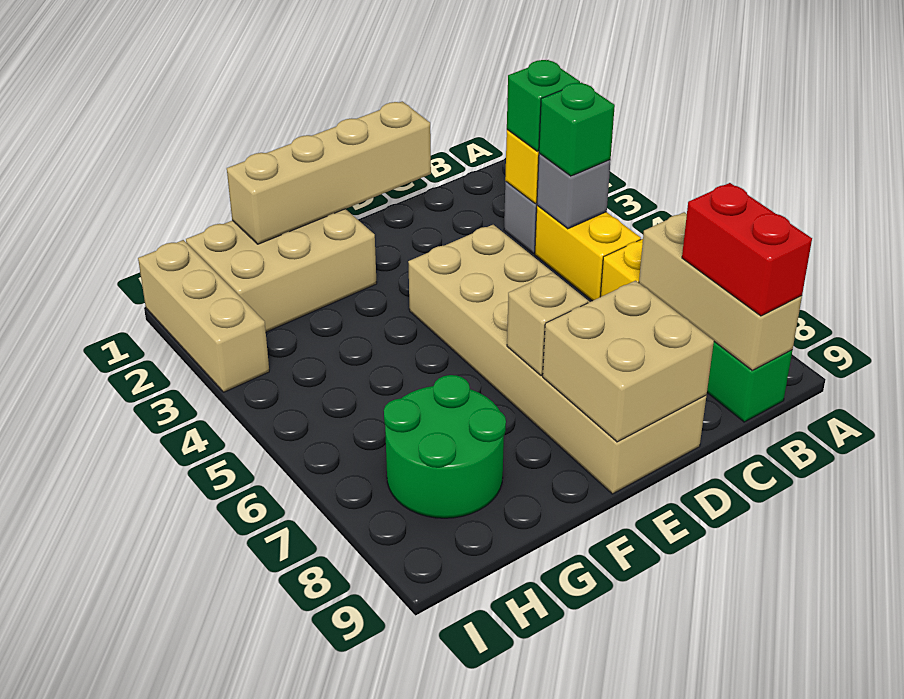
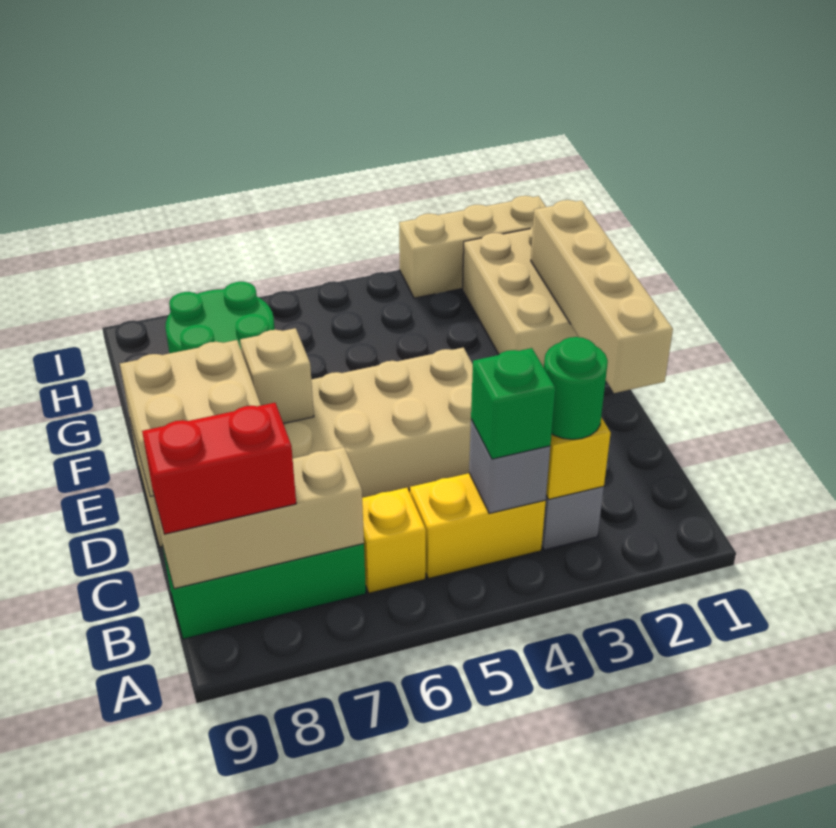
green brick B3 level 3 -> green round brick B3 level 3

